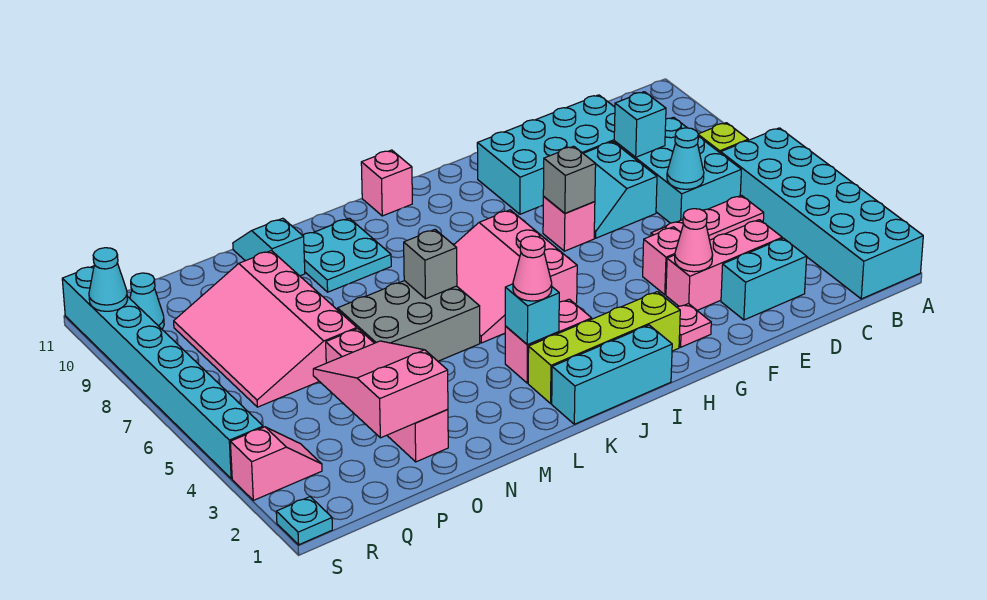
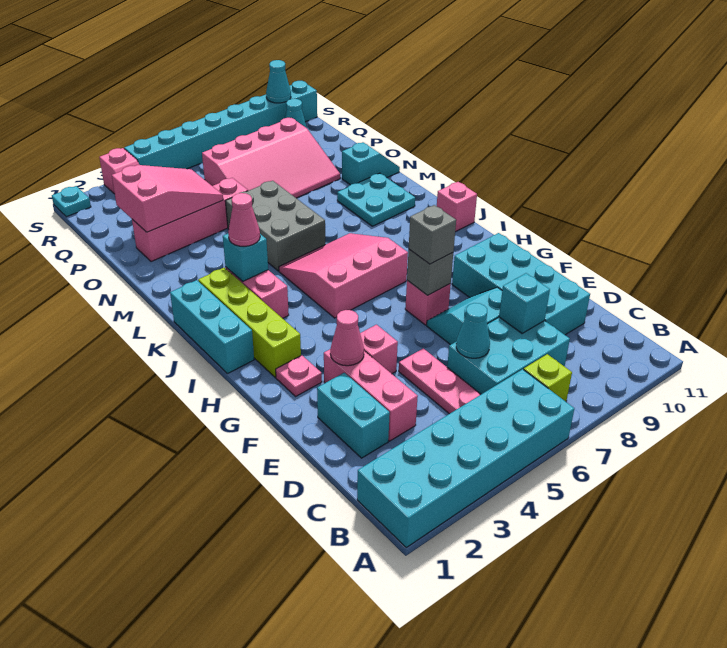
grey brick L6 level 2 -> grey brick G7 level 3
pink slope O6:Q9 level 1 top O -> pink slope O6:Q9 level 1 top Q

